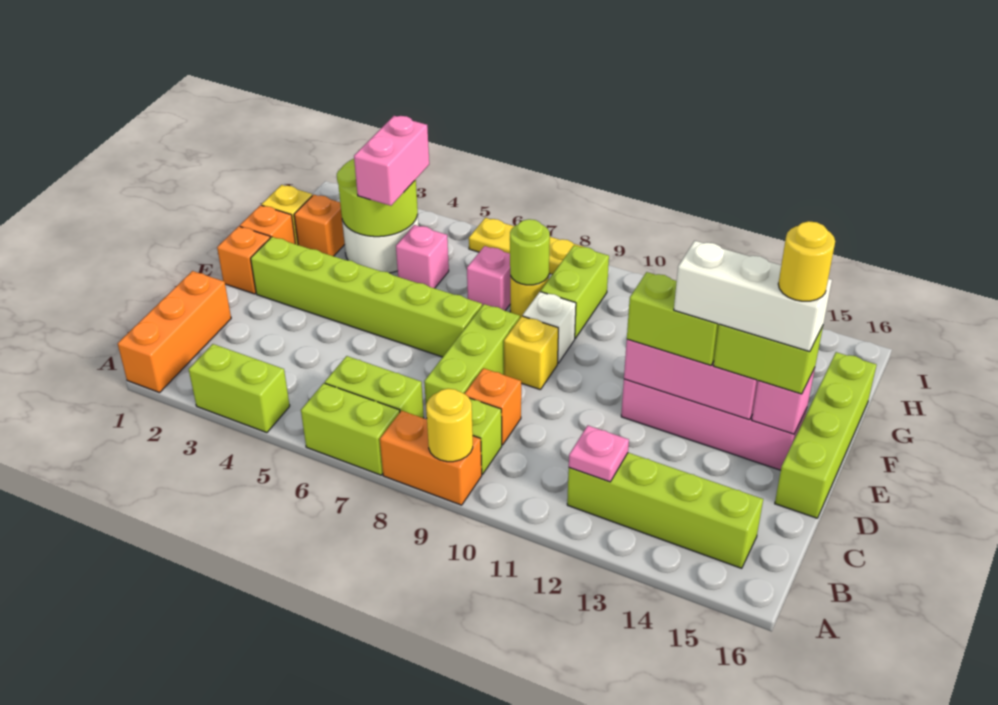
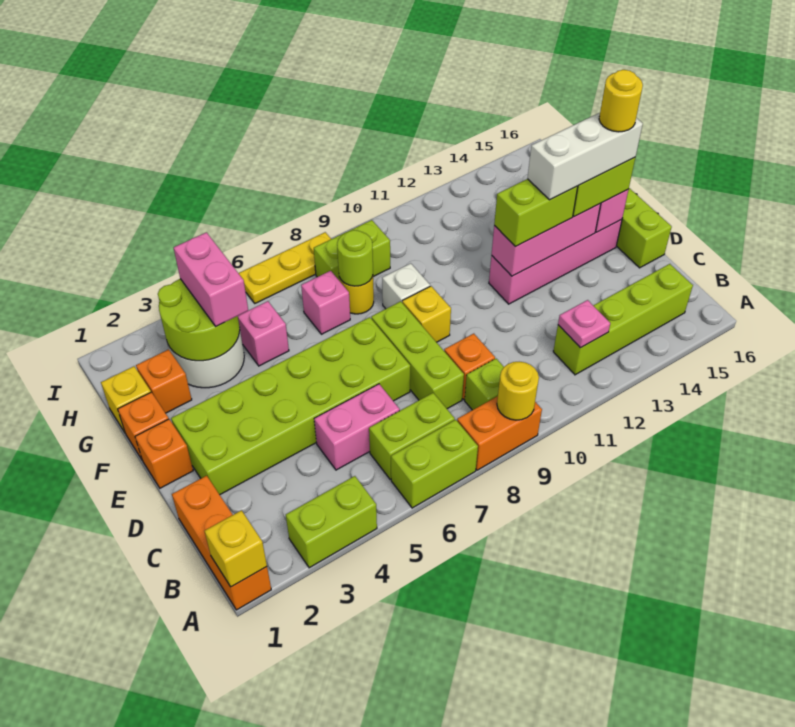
none -> yellow brick A1 level 2
none -> pink brick C5:C6 level 1
lime brick E2:E7 level 1 -> lime brick D2:E7 level 1
lime brick G9:H9 level 1 -> lime brick H8:H9 level 1

